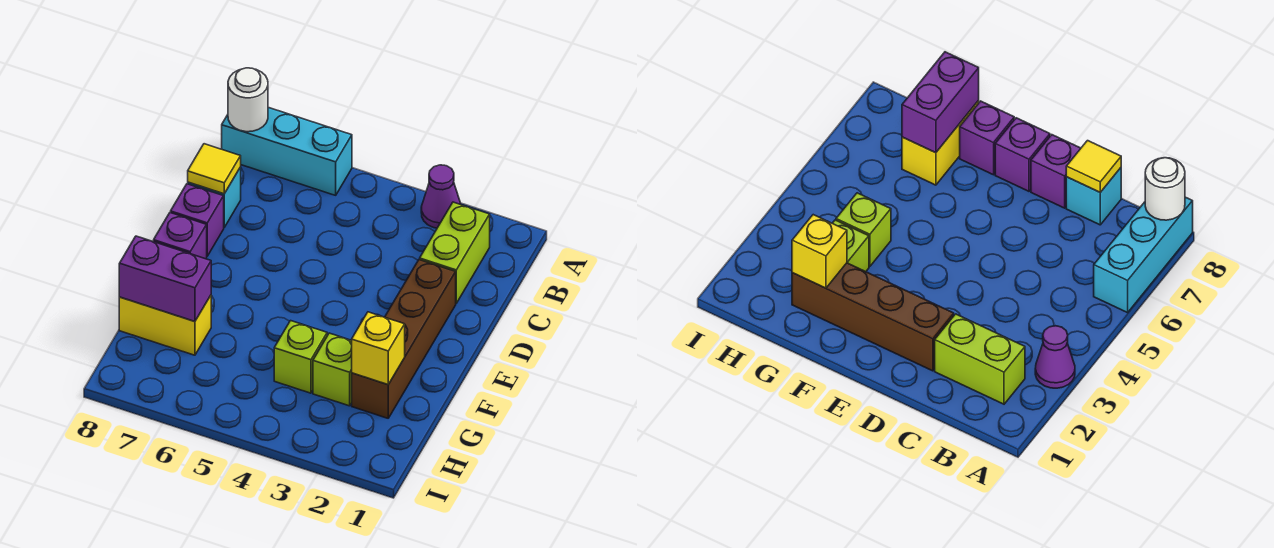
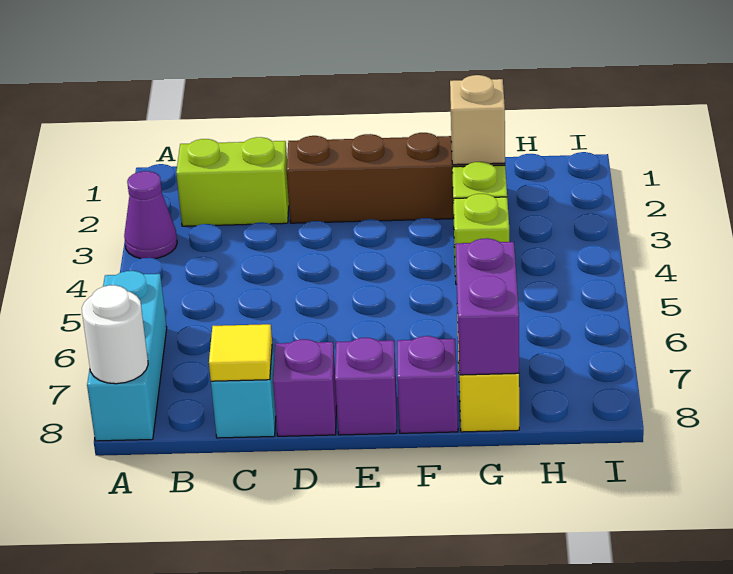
yellow brick G2 level 2 -> tan brick G2 level 2

